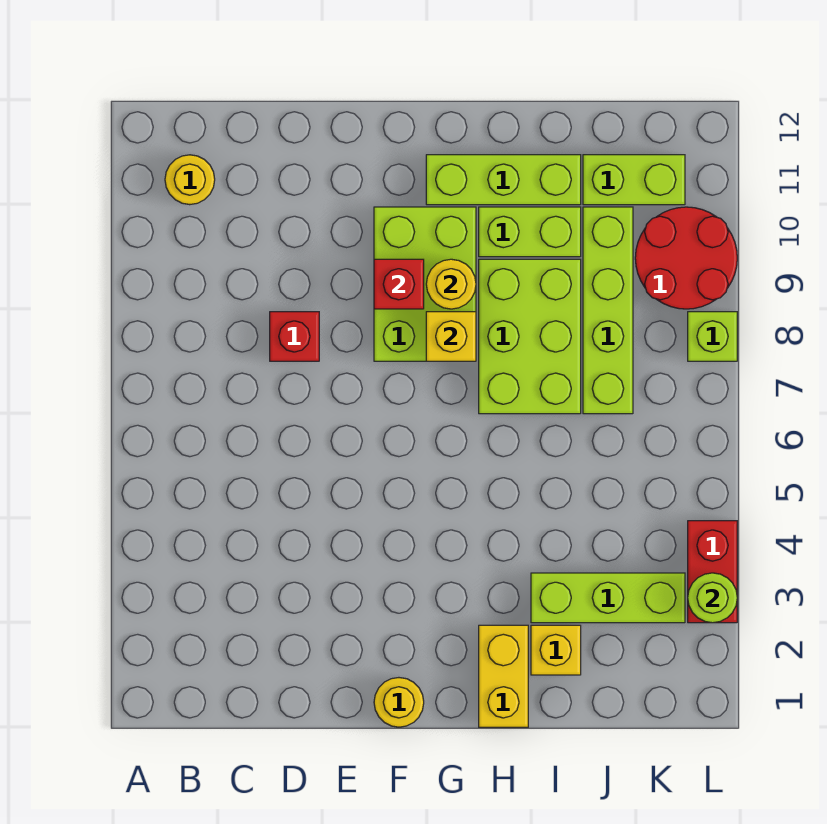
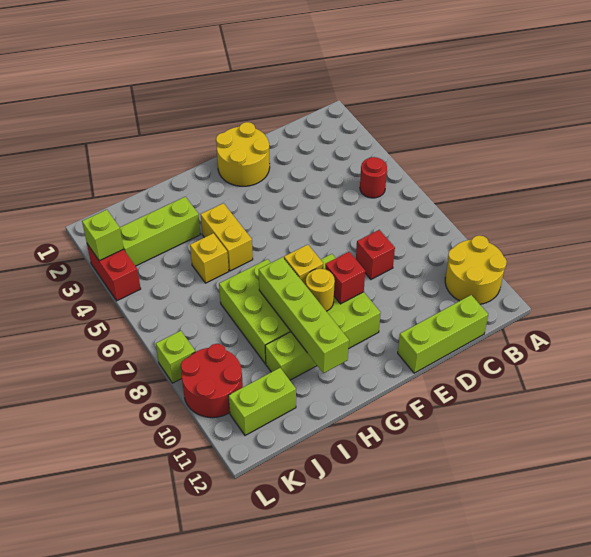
none -> red round brick B5 level 1
yellow round brick B11 level 1 -> yellow round brick A10:B11 level 1
yellow round brick F1 level 1 -> yellow round brick E1:F2 level 1
lime brick G11:I11 level 1 -> lime brick C12:E12 level 1
yellow brick H1:H2 level 1 -> yellow brick H4:H5 level 1
yellow brick I2 level 1 -> yellow brick I5 level 1
lime brick J7:J10 level 1 -> lime brick H8:H11 level 2
lime round brick L3 level 2 -> lime brick L3 level 2

